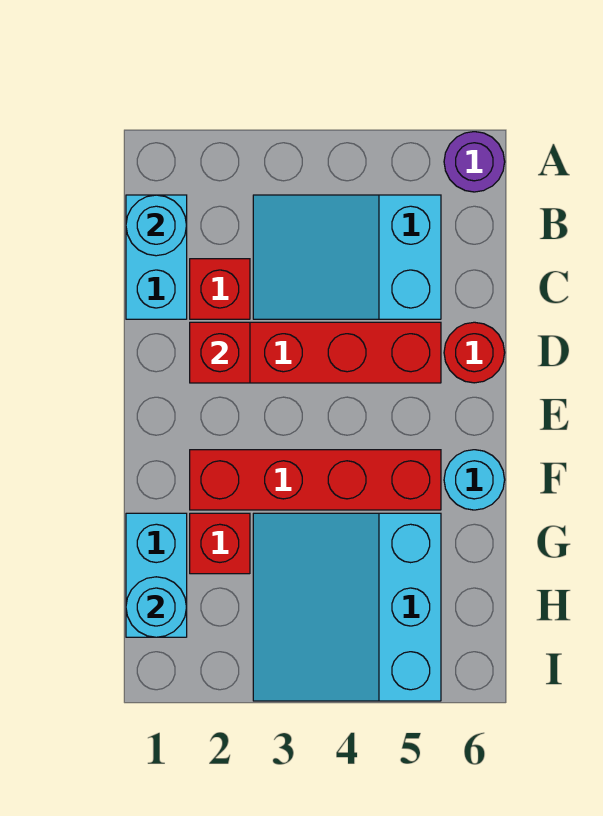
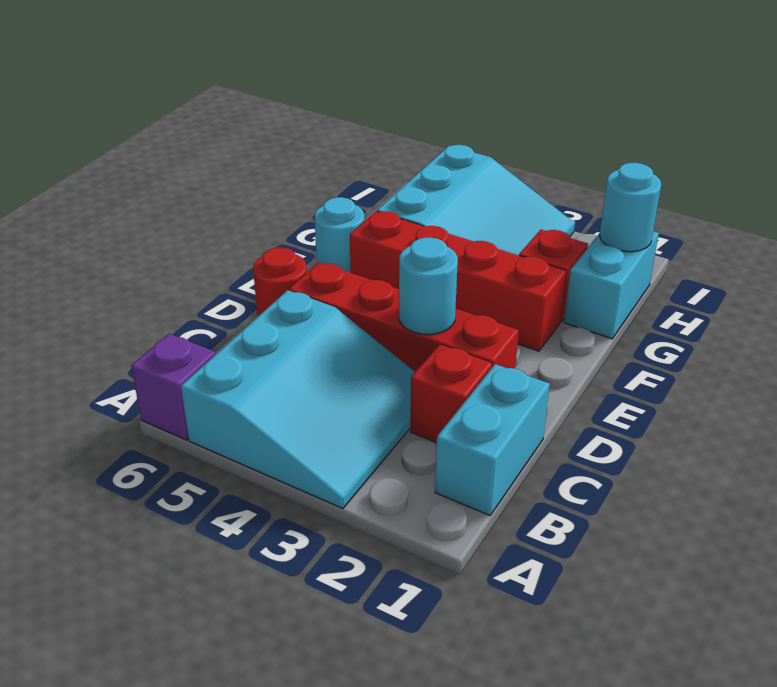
purple round brick A6 level 1 -> purple brick A6 level 1
cyan round brick B1 level 2 -> cyan round brick D3 level 2
cyan slope B3:C5 level 1 top 5 -> cyan slope A3:C5 level 1 top 5
red brick D2 level 2 -> none

